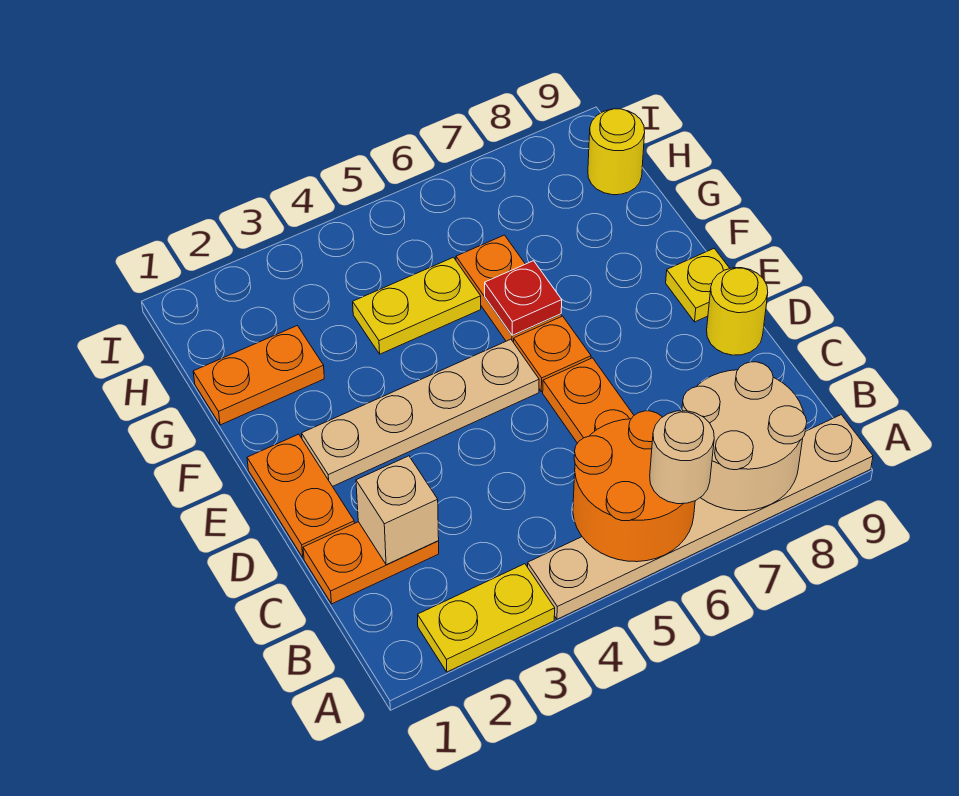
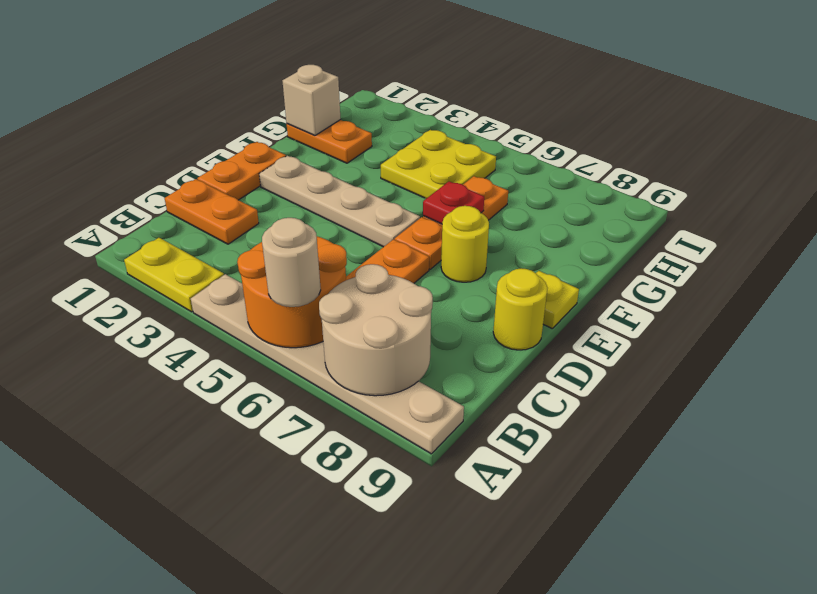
tan brick C2 level 2 -> tan brick G1 level 2
yellow plate G4:G5 level 1 -> yellow plate G4:H5 level 1
yellow round brick H9 level 1 -> yellow round brick E7 level 1

